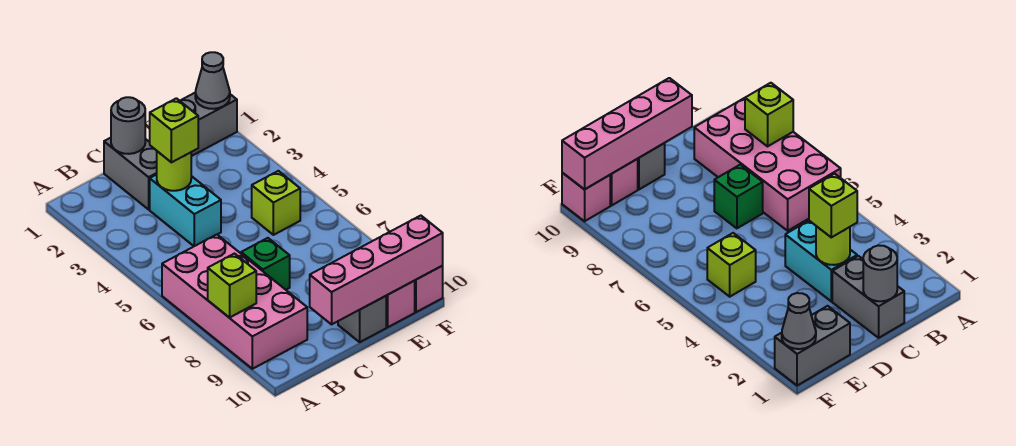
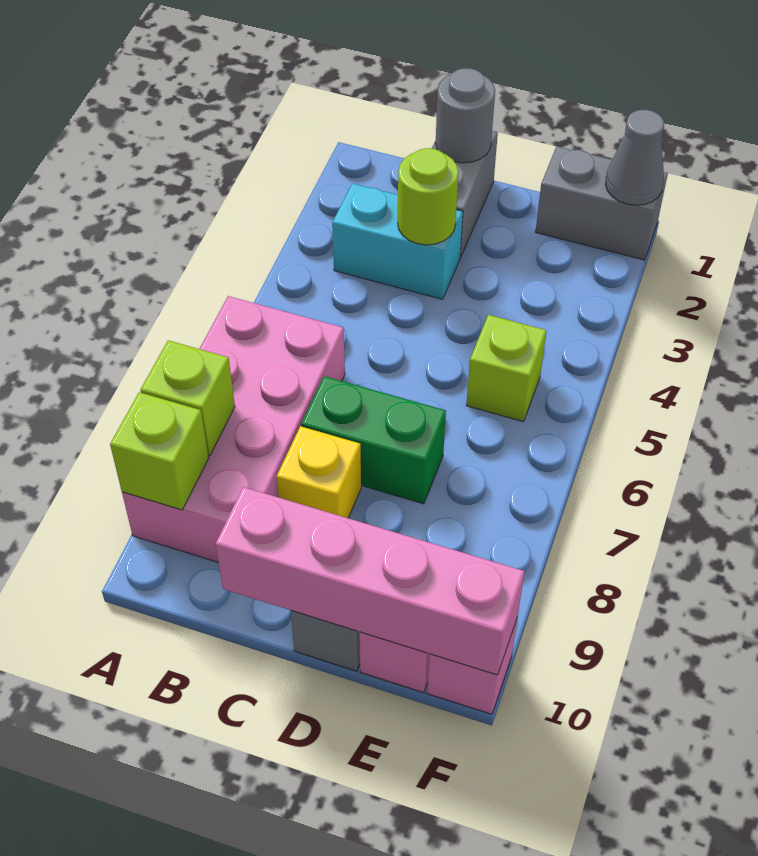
cyan brick C3:C4 level 1 -> cyan brick B3:C3 level 1
lime brick C3 level 3 -> lime brick A9 level 2
green brick C7 level 1 -> green brick C7:D7 level 1
none -> yellow brick C8 level 1

